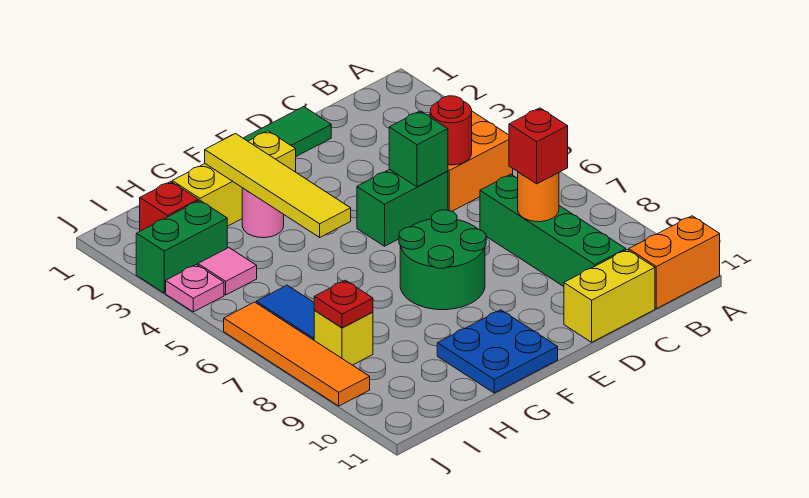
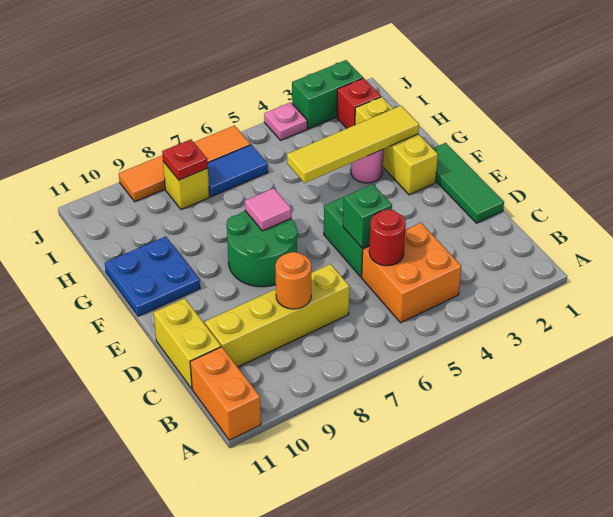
green brick C7:C10 level 1 -> yellow brick C7:C10 level 1
red brick C8 level 3 -> none
green brick I3:J3 level 1 -> green brick J2:J3 level 1
pink tile I4 level 1 -> pink tile F7 level 2

